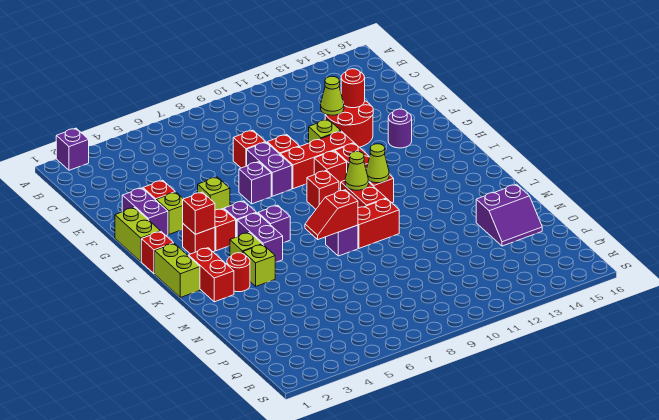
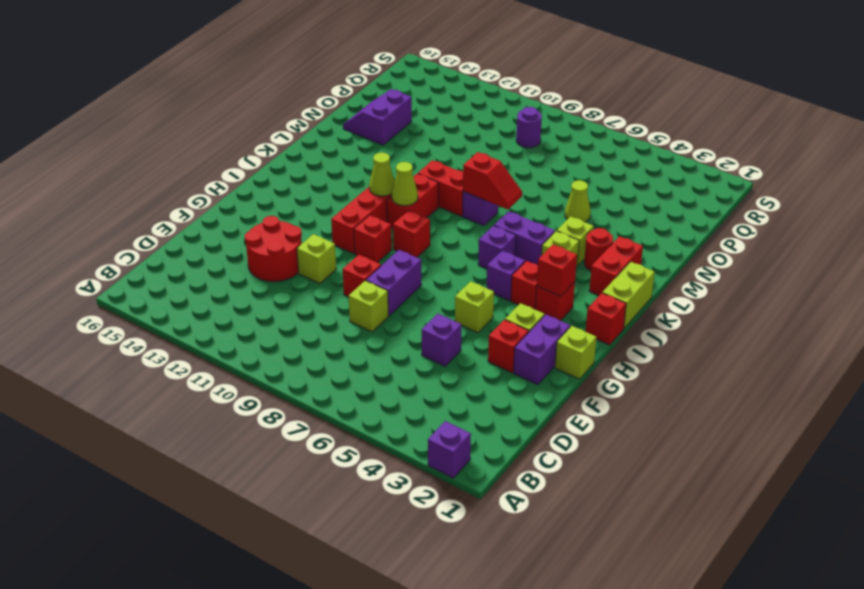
red brick E8 level 1 -> lime brick E8 level 1
lime cone E12 level 2 -> lime cone N5 level 1
red round brick E13 level 2 -> none
lime brick G1:H1 level 1 -> lime brick G1 level 1
purple brick G7 level 1 -> purple brick E5 level 1
red brick G9:G11 level 1 -> none
purple round brick G14 level 1 -> purple round brick Q9 level 1
purple brick J5:K5 level 1 -> purple brick K5:K6 level 1
purple slope N14:O15 level 1 top N -> purple slope N14:O15 level 1 top 14

